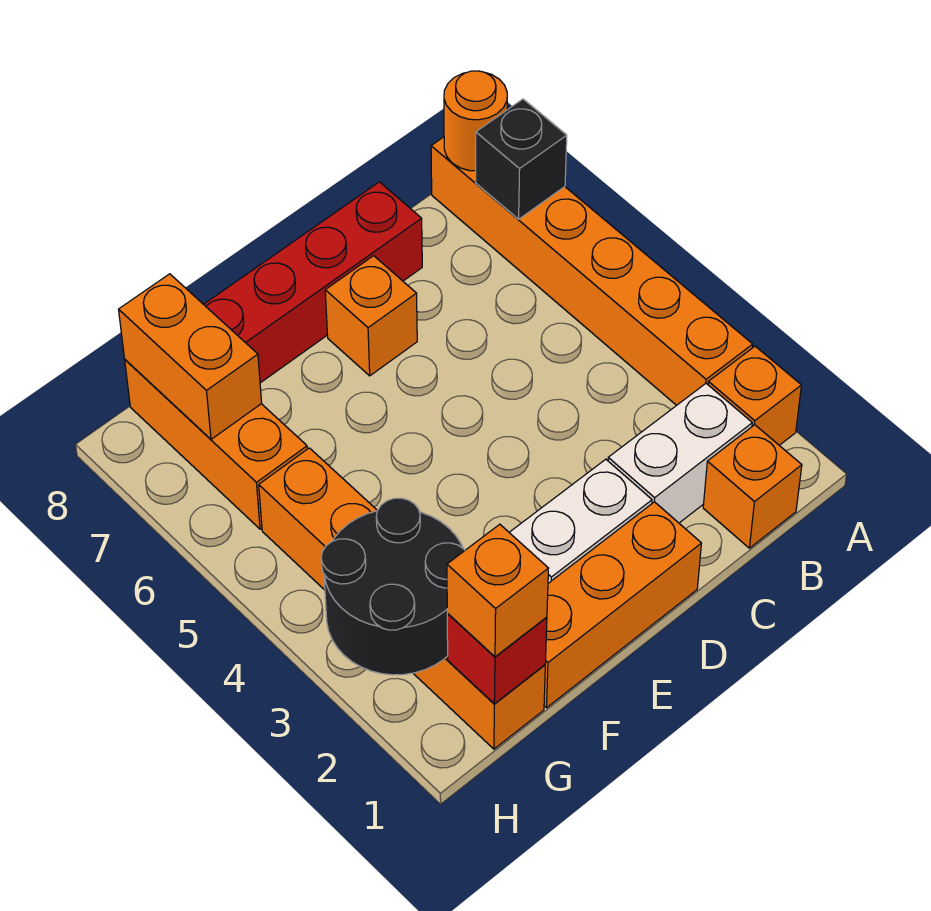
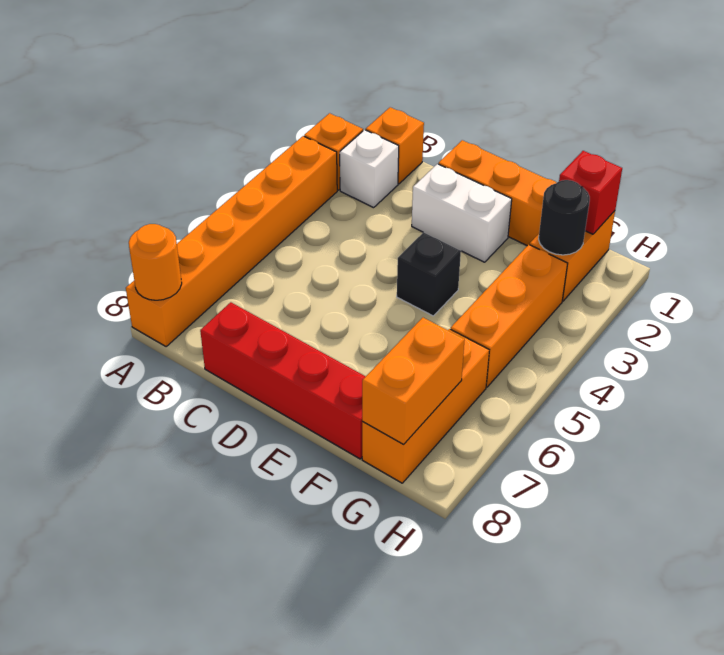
black brick A7 level 2 -> black brick E4 level 1
white brick B2:C2 level 1 -> white brick B2 level 1
orange brick D7 level 1 -> none
orange brick G1 level 3 -> none
black round brick G2:H3 level 2 -> black round brick G2 level 2

